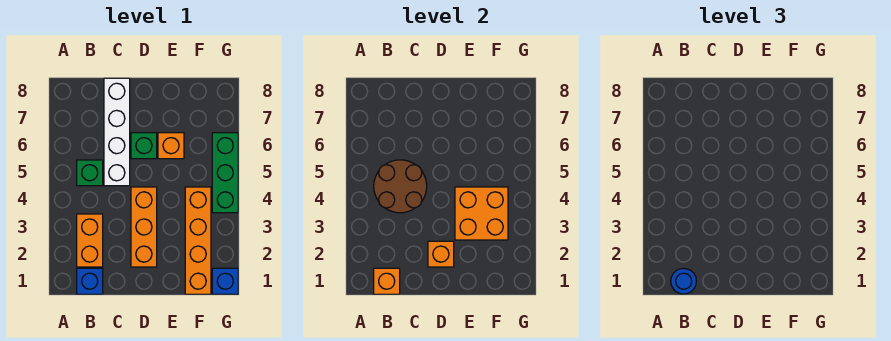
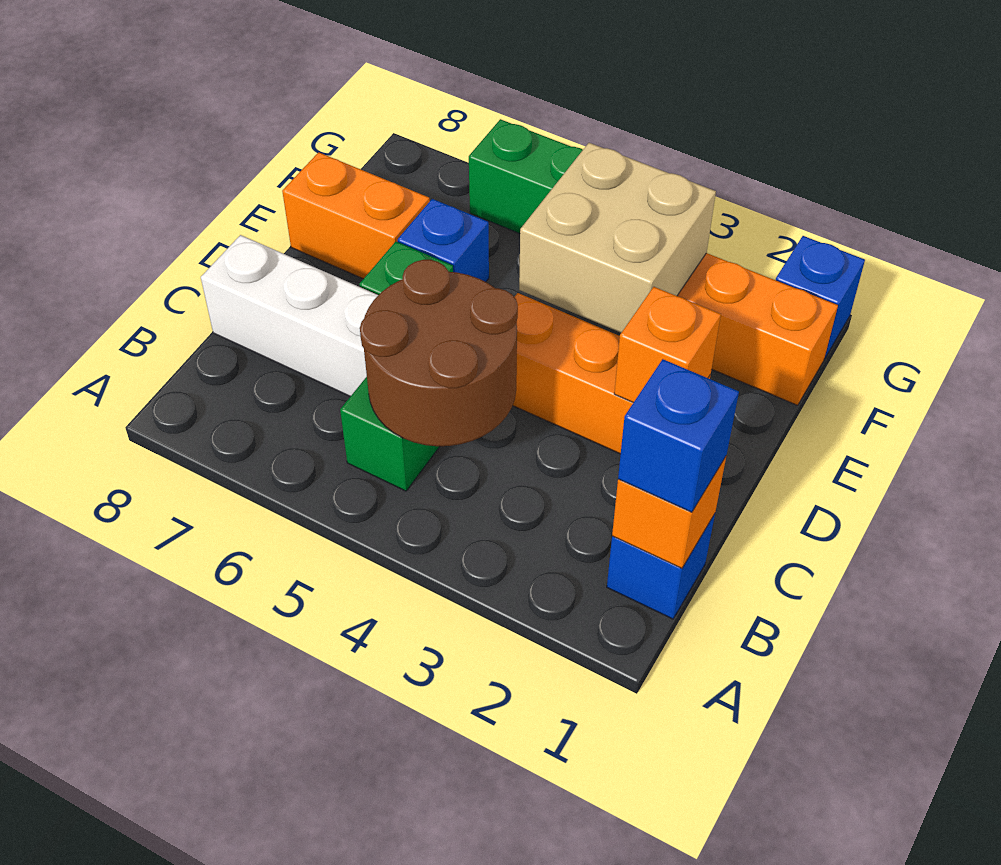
blue round brick B1 level 3 -> blue brick B1 level 3
orange brick B2:B3 level 1 -> orange brick E7:E8 level 1
orange brick E3:F4 level 2 -> tan brick E3:F4 level 2
orange brick E6 level 1 -> blue brick E6 level 1

